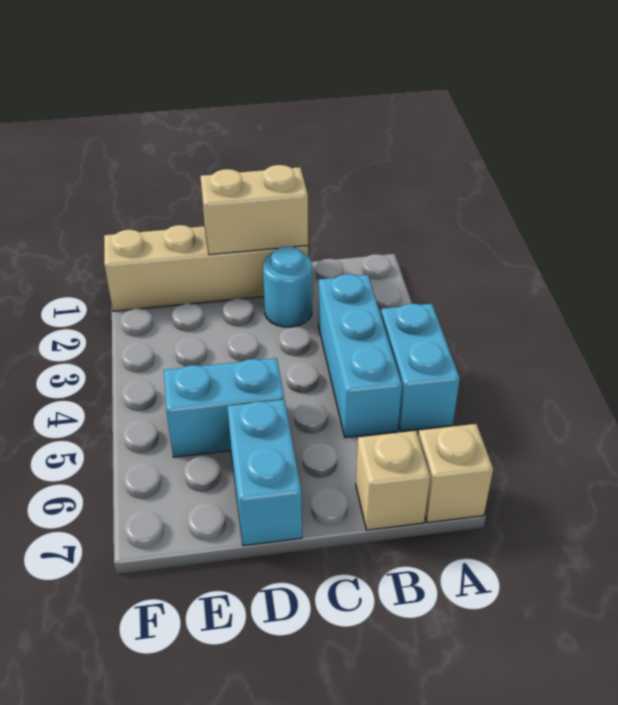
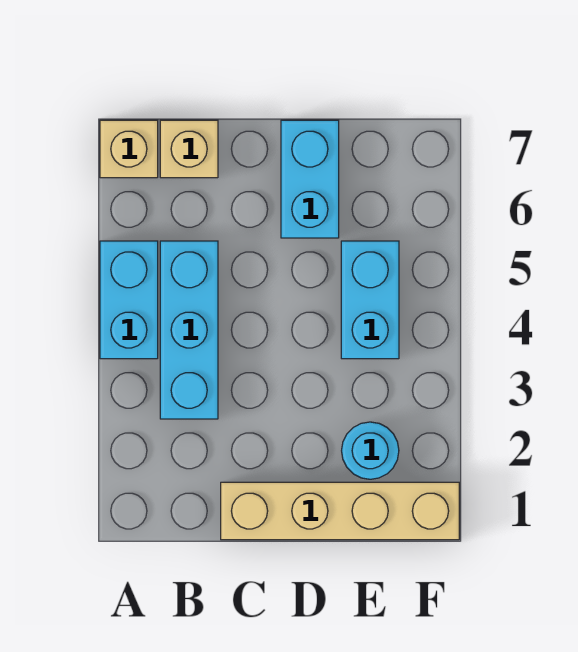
tan brick C1:D1 level 2 -> none
cyan round brick C2 level 1 -> cyan round brick E2 level 1
cyan brick D5:E5 level 1 -> cyan brick E4:E5 level 1

